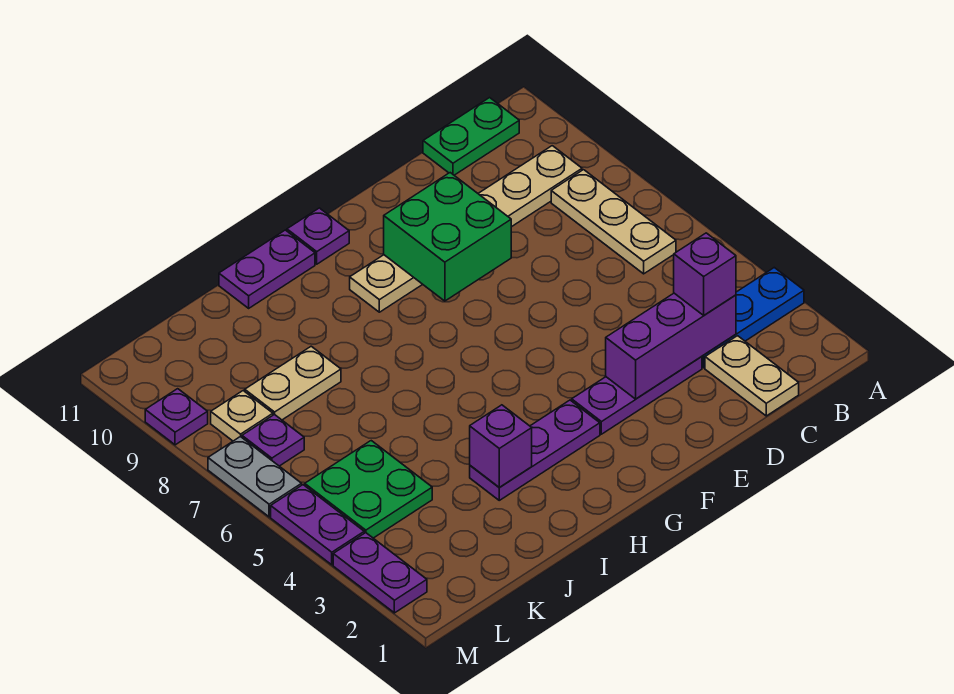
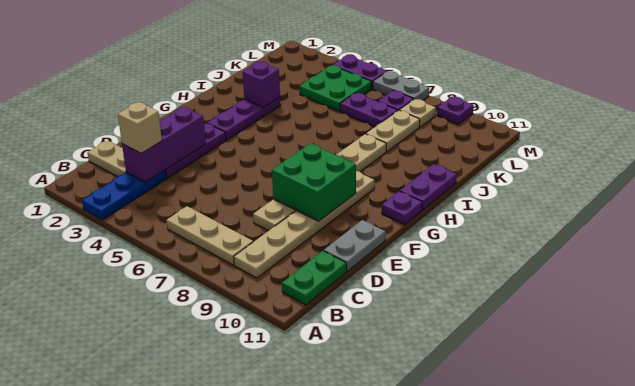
purple brick C3 level 3 -> tan brick C3 level 3
none -> tan plate D8:I8 level 1
none -> grey plate D11:E11 level 1
purple plate M2:M3 level 1 -> purple plate K6:K7 level 1

